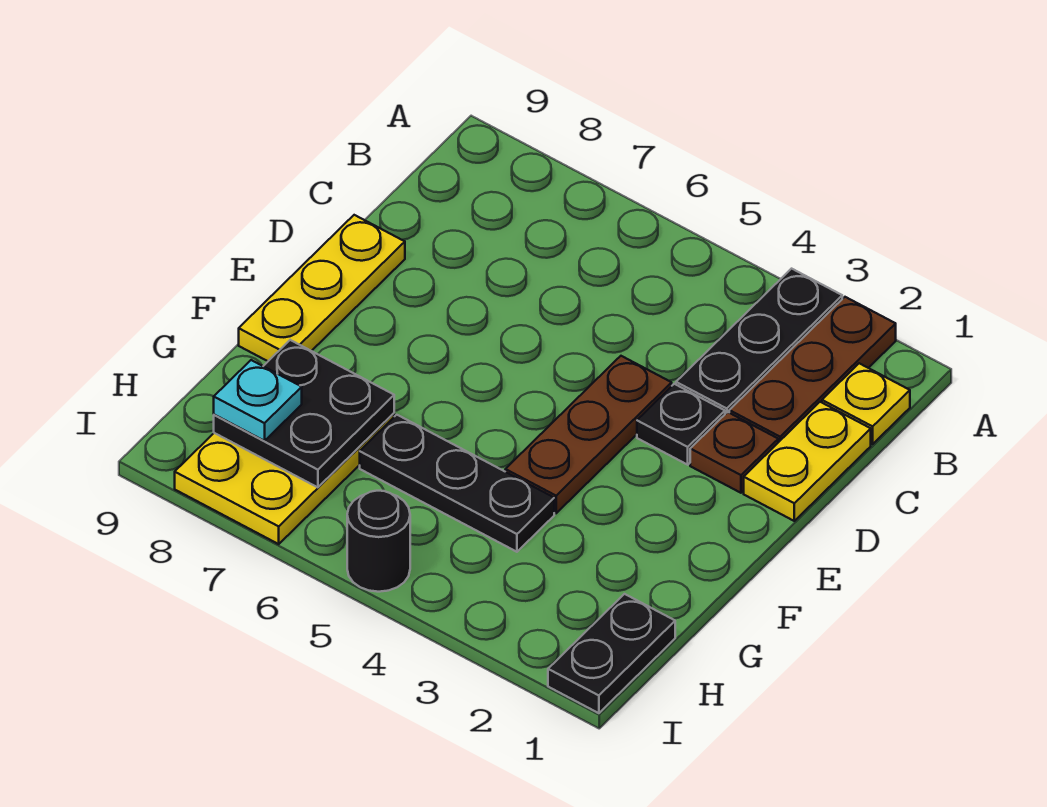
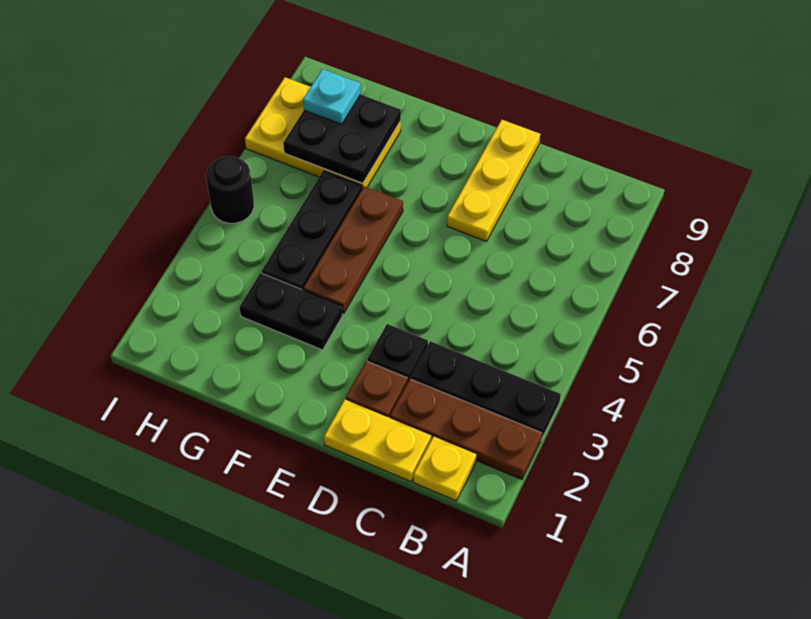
brown plate D4:F4 level 1 -> brown plate F4:F6 level 1
yellow plate D9:F9 level 1 -> yellow plate D7:D9 level 1
black plate H1:I1 level 1 -> black plate F3:G3 level 1

